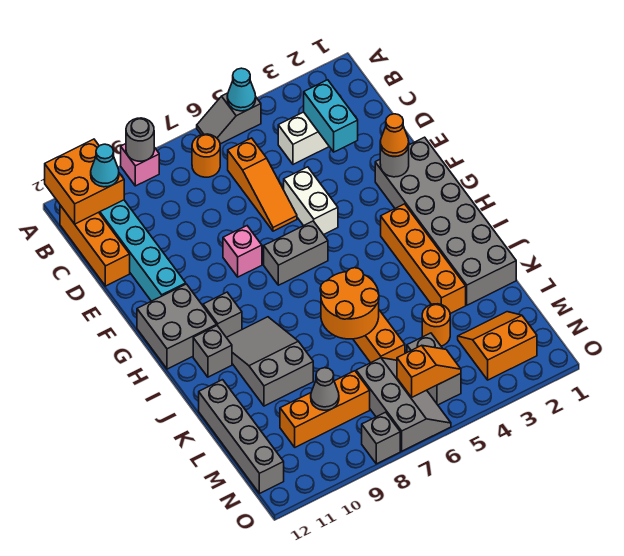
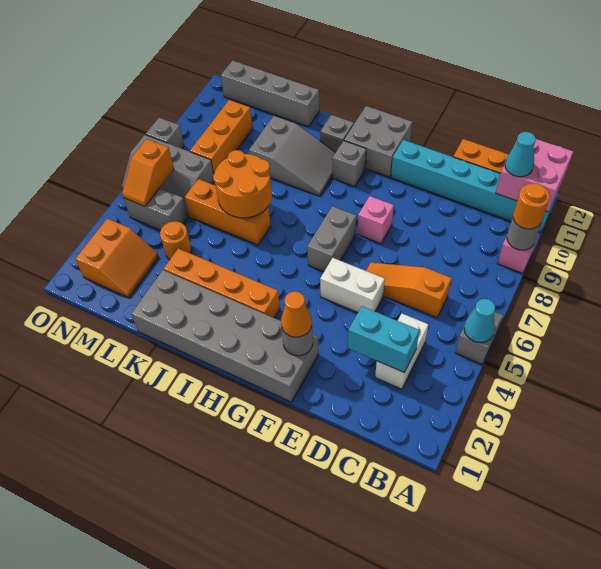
orange brick A11:B12 level 2 -> pink brick A11:B12 level 2
orange round brick B7 level 1 -> orange round brick A9 level 3
grey cone M9 level 2 -> none

